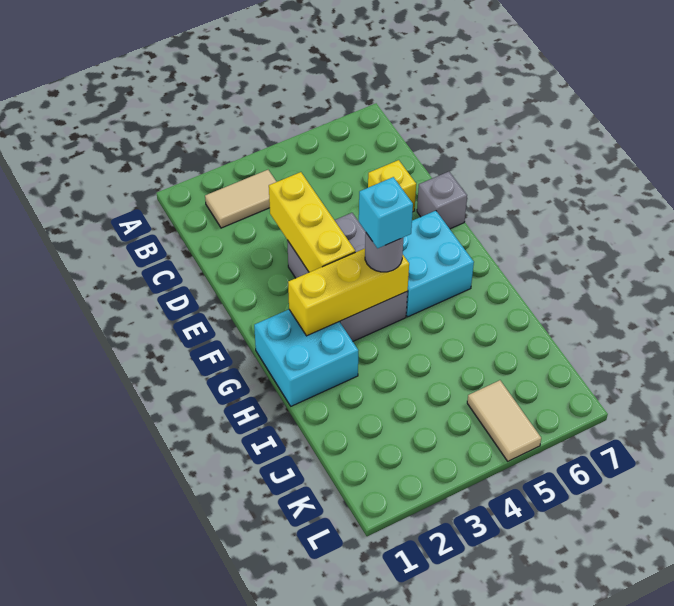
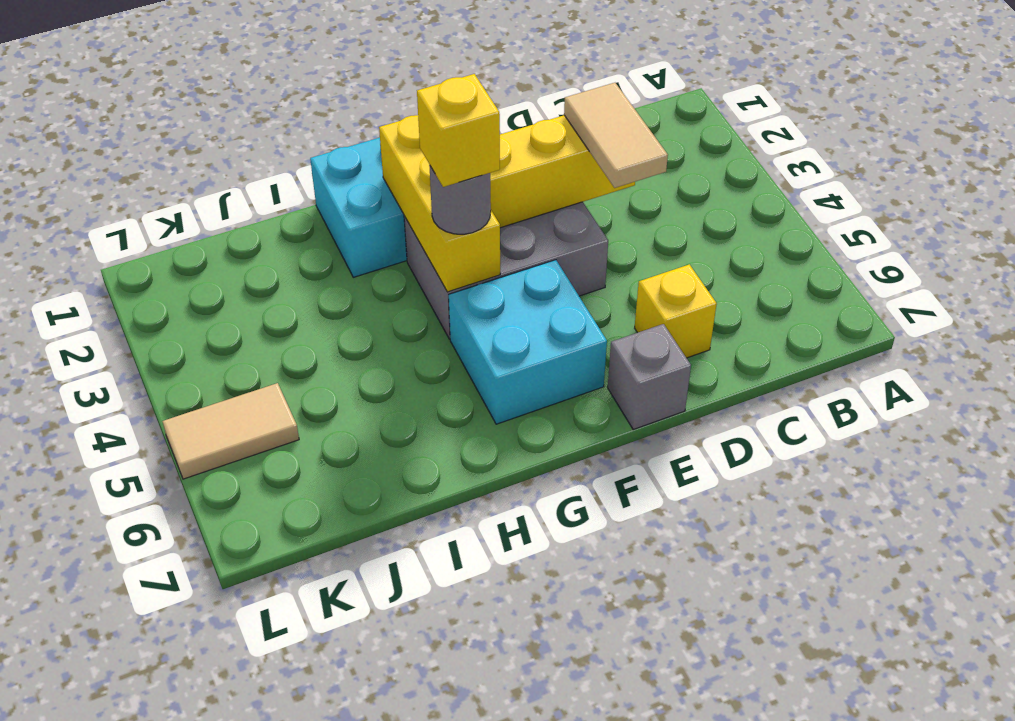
tan tile B2:B3 level 1 -> tan tile D3:D4 level 3
cyan brick G4 level 4 -> yellow brick G4 level 4

